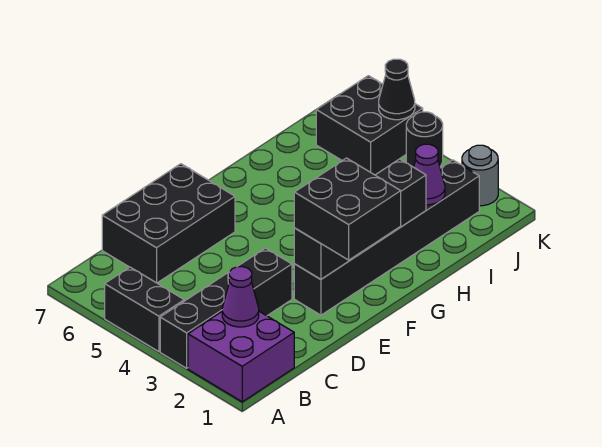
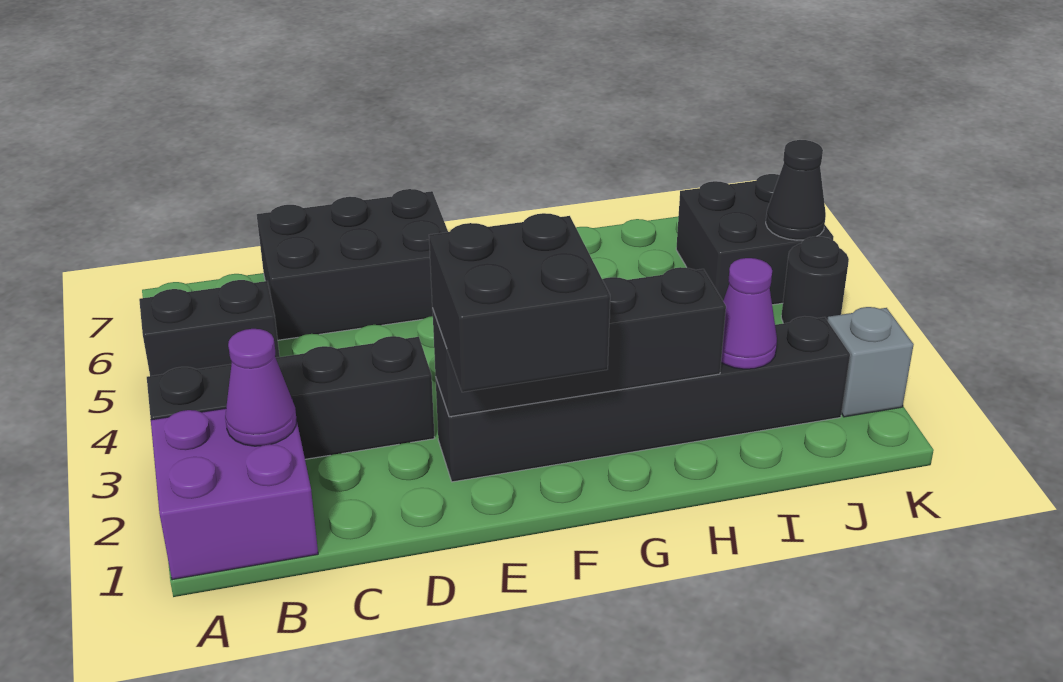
black brick A4:A5 level 1 -> black brick A5:B5 level 1
grey round brick K2 level 1 -> grey brick K2 level 1

